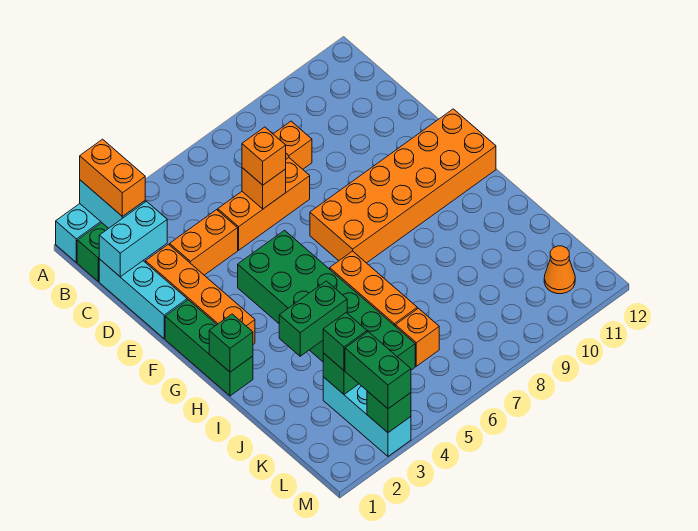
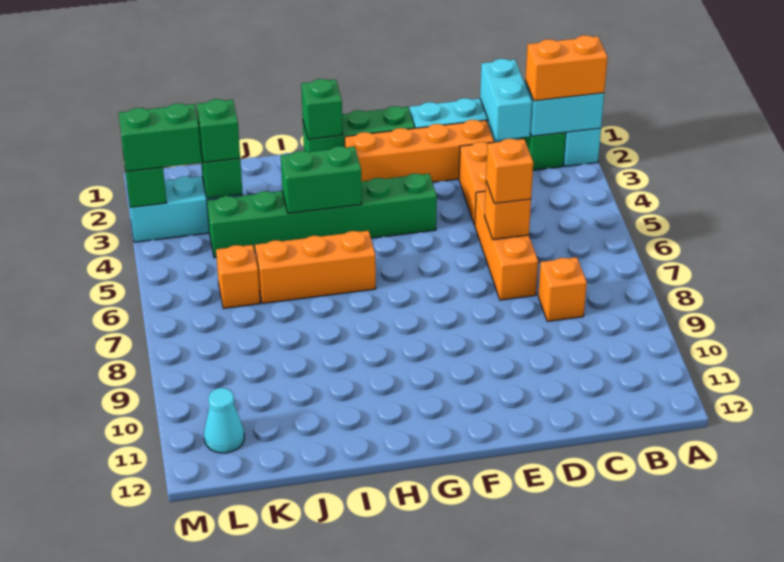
green brick F4:K5 level 1 -> green brick F4:K4 level 1
orange brick F7:G12 level 1 -> none
green brick I3:I4 level 2 -> green brick H4:I4 level 2
orange cone L11 level 1 -> cyan cone L11 level 1

